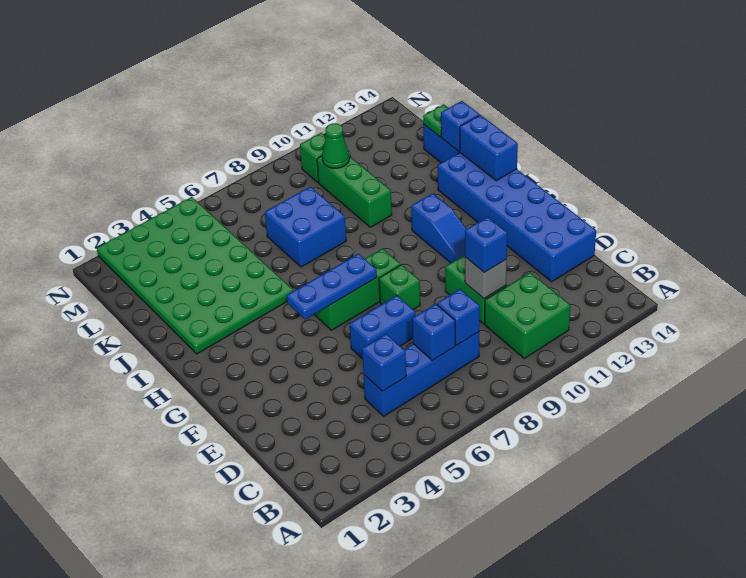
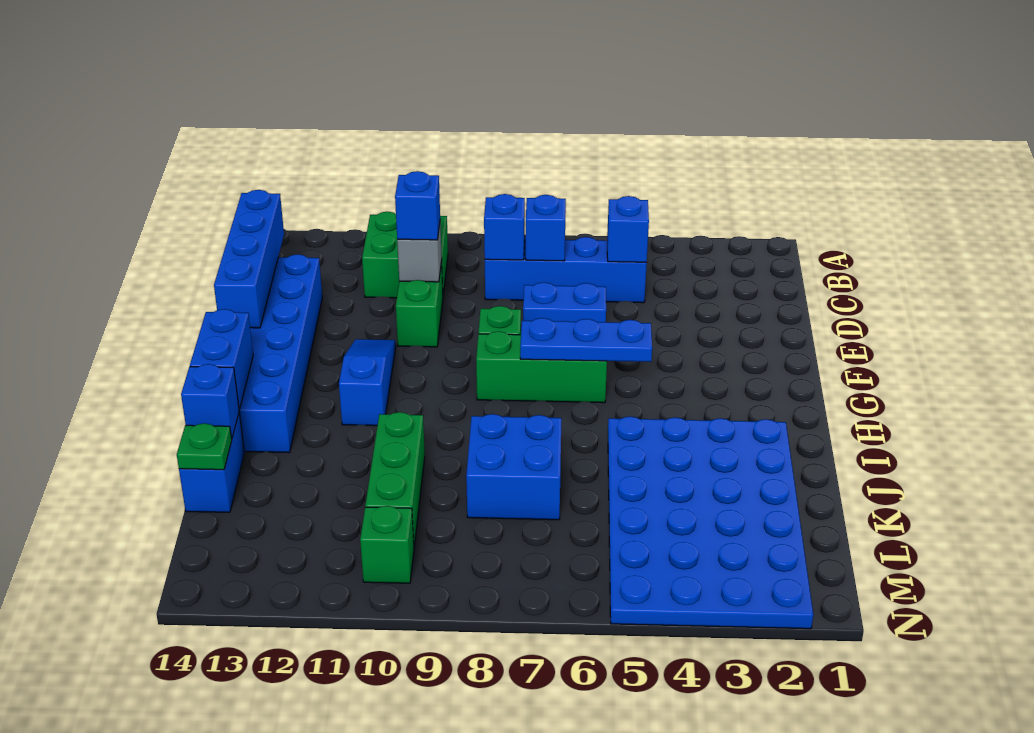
none -> blue brick C14:F14 level 2
green plate I2:N5 level 1 -> blue plate I2:N5 level 1
green cone L10 level 2 -> none

